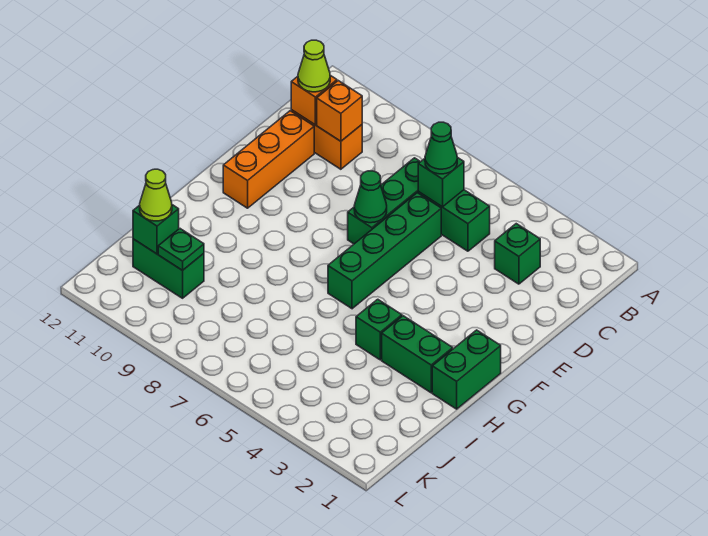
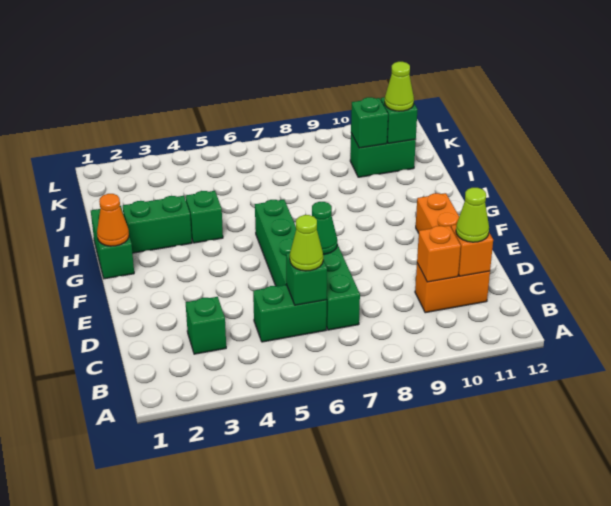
green cone C6 level 3 -> lime cone C6 level 3
none -> orange cone G1 level 2
green plate J10 level 2 -> green brick J10 level 2

